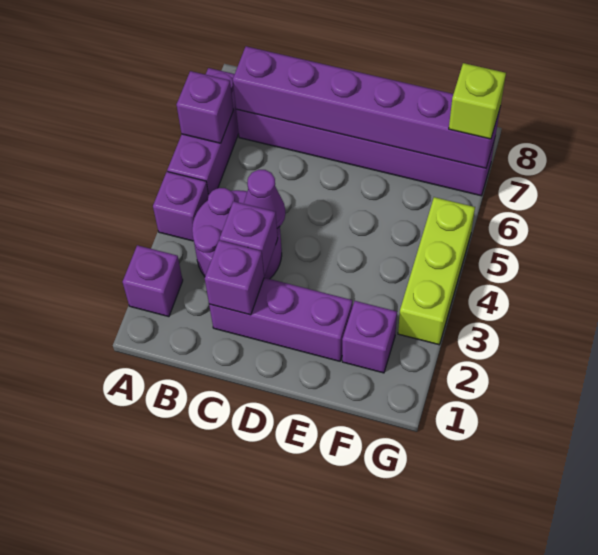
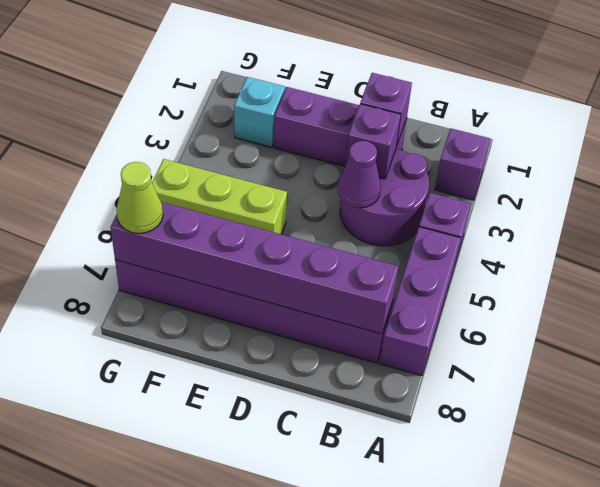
purple brick A6 level 2 -> none
purple brick F2 level 1 -> cyan brick F2 level 1
lime brick G3:G5 level 1 -> lime brick E5:G5 level 1
lime brick G7 level 3 -> lime cone G7 level 3

